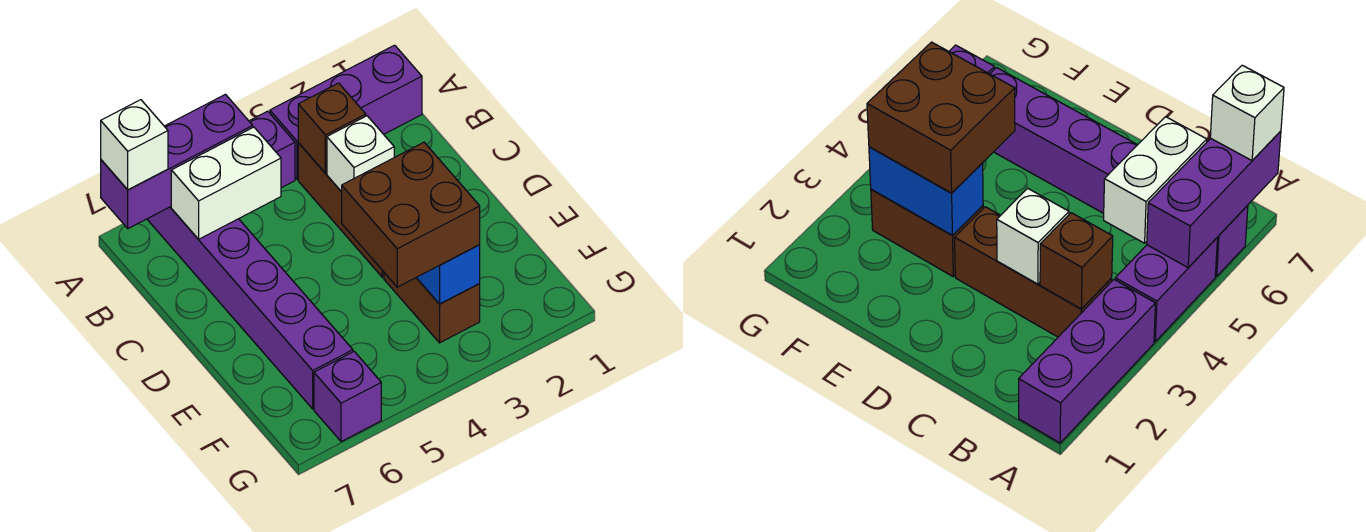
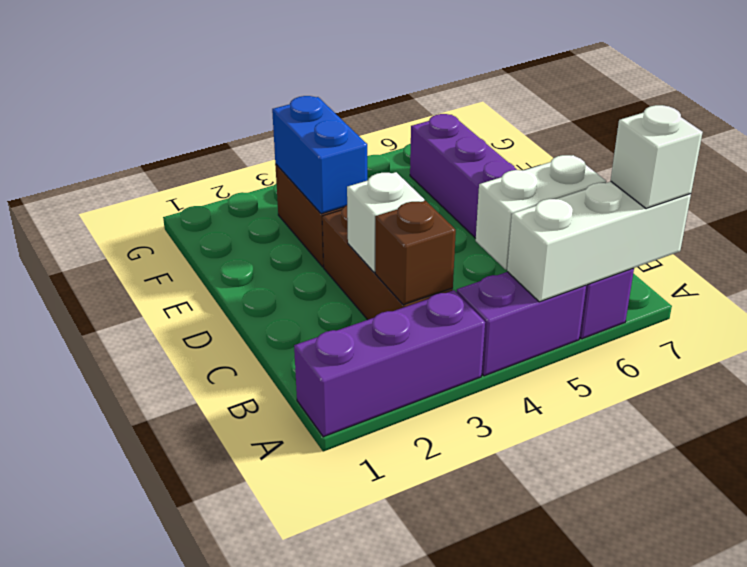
purple brick A5:A7 level 2 -> white brick A5:A7 level 2
brown brick E3:F4 level 3 -> none
purple brick G6 level 1 -> none

